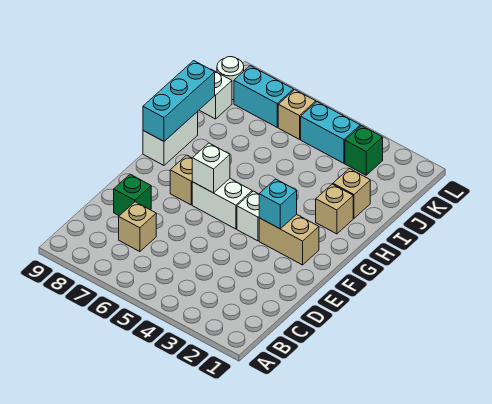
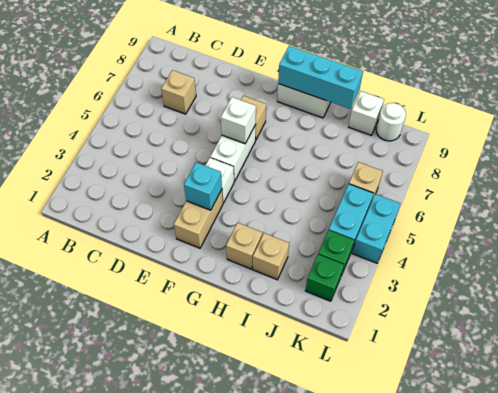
green brick D8 level 1 -> green brick K2 level 1
cyan brick K7:K8 level 1 -> cyan brick L4:L5 level 1

